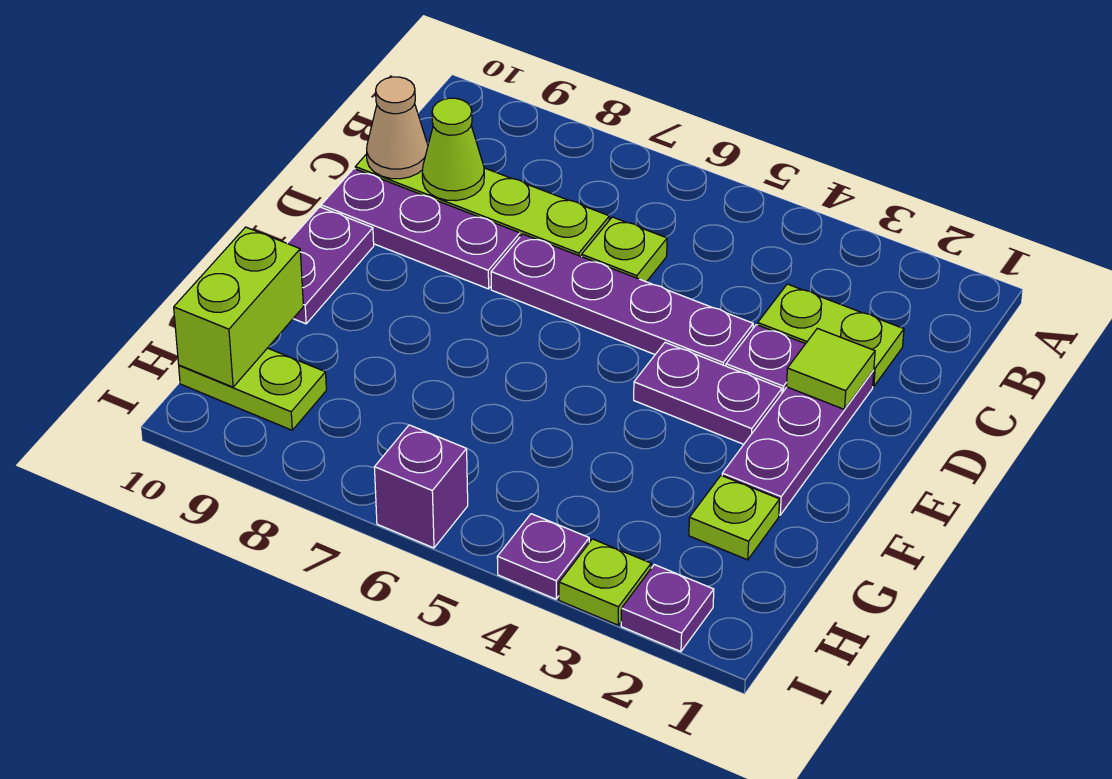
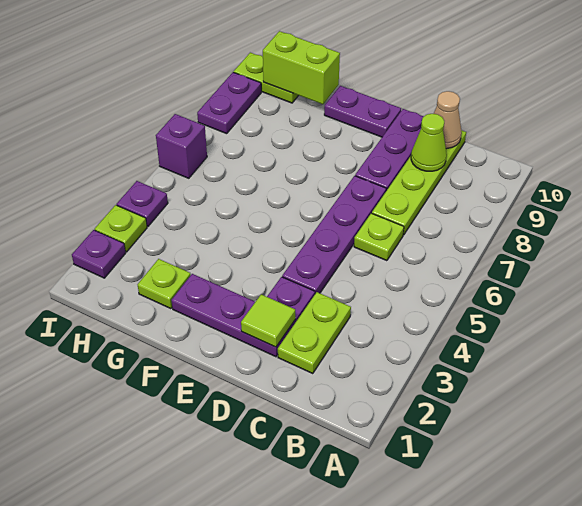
purple plate E3:E4 level 1 -> purple plate I8:I9 level 1
lime plate H9:H10 level 1 -> lime plate H10:I10 level 1

